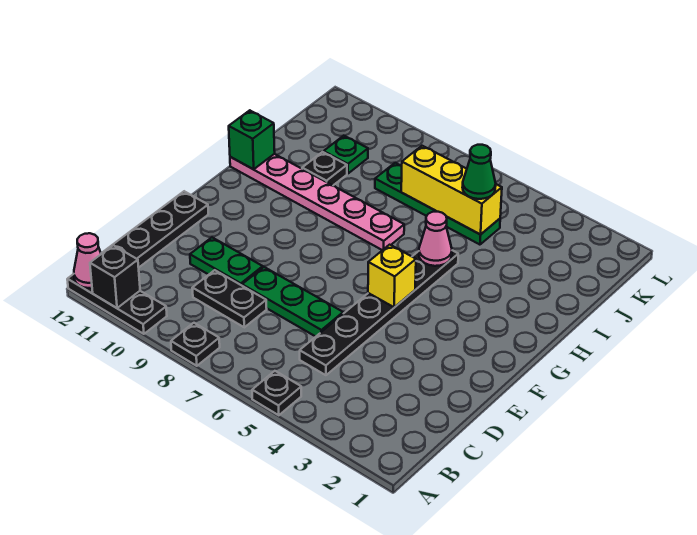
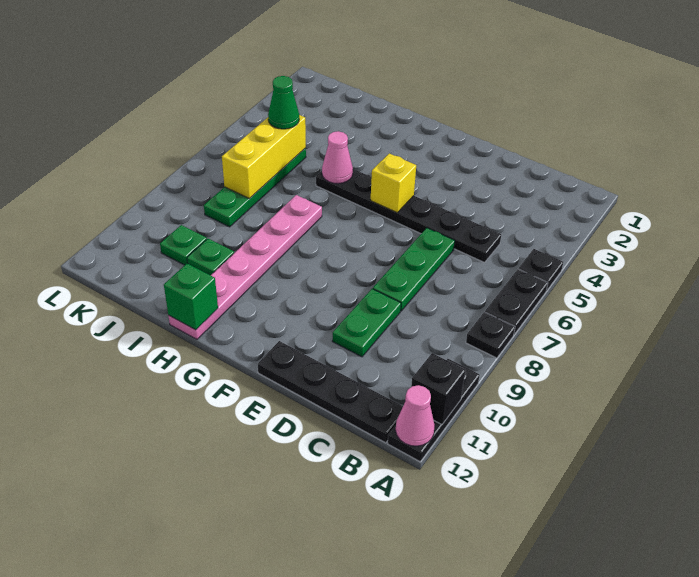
black plate C8:C9 level 1 -> black plate A6:A7 level 1
black plate I10 level 1 -> green plate I10 level 1

